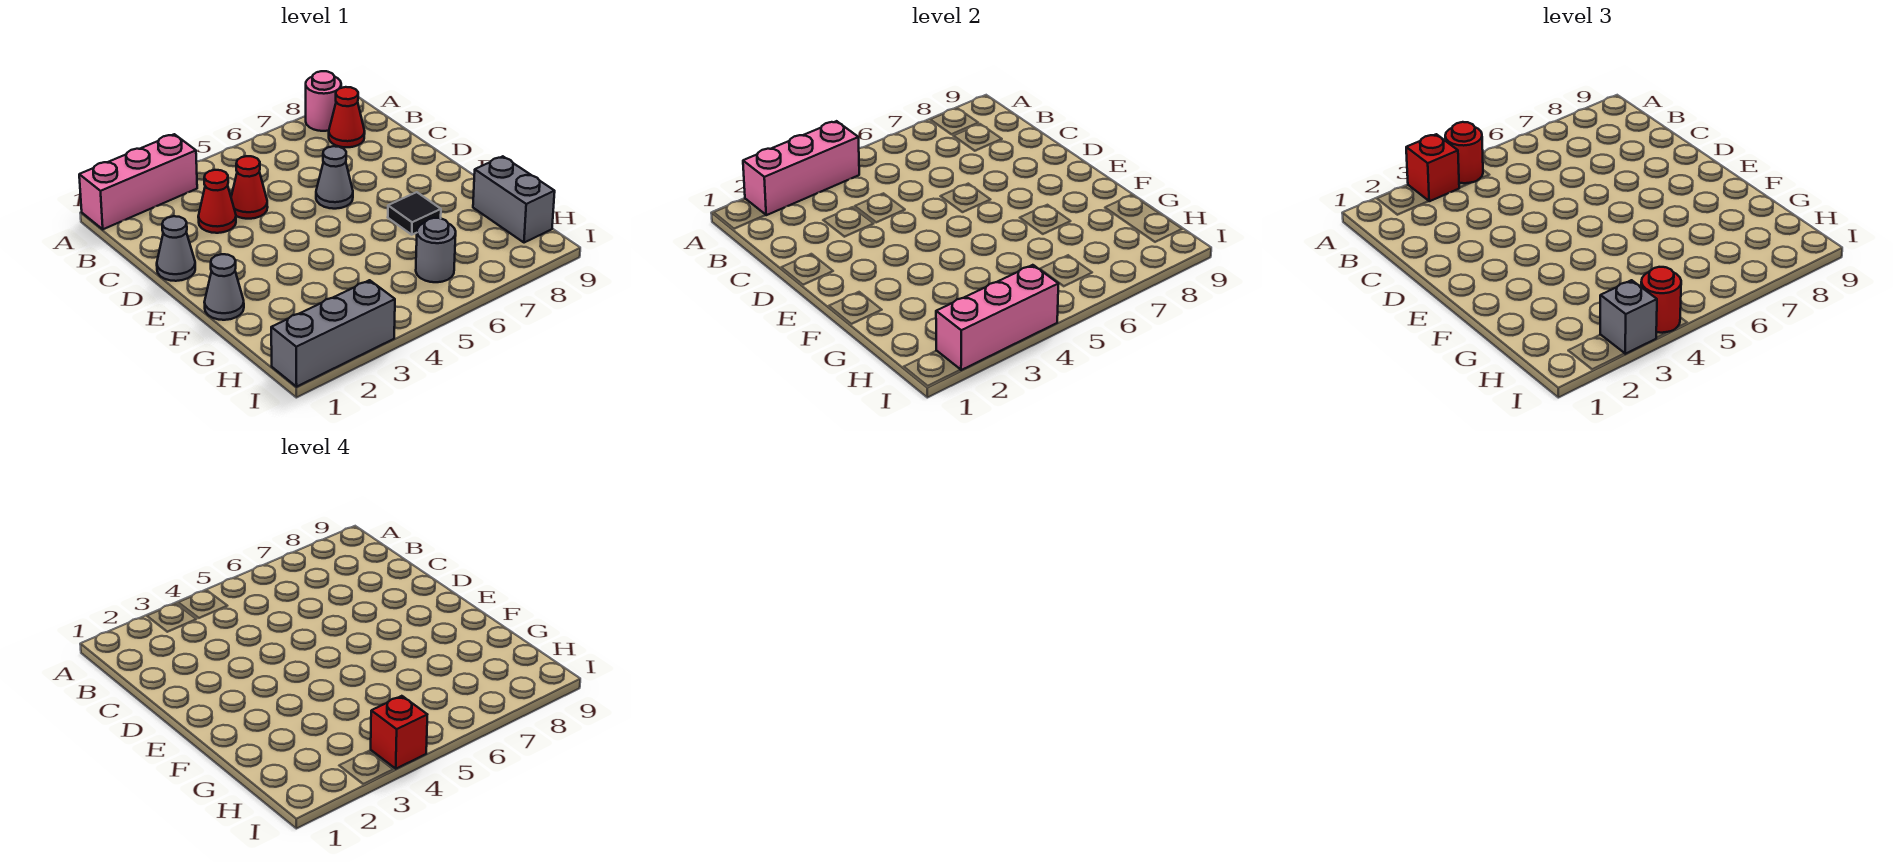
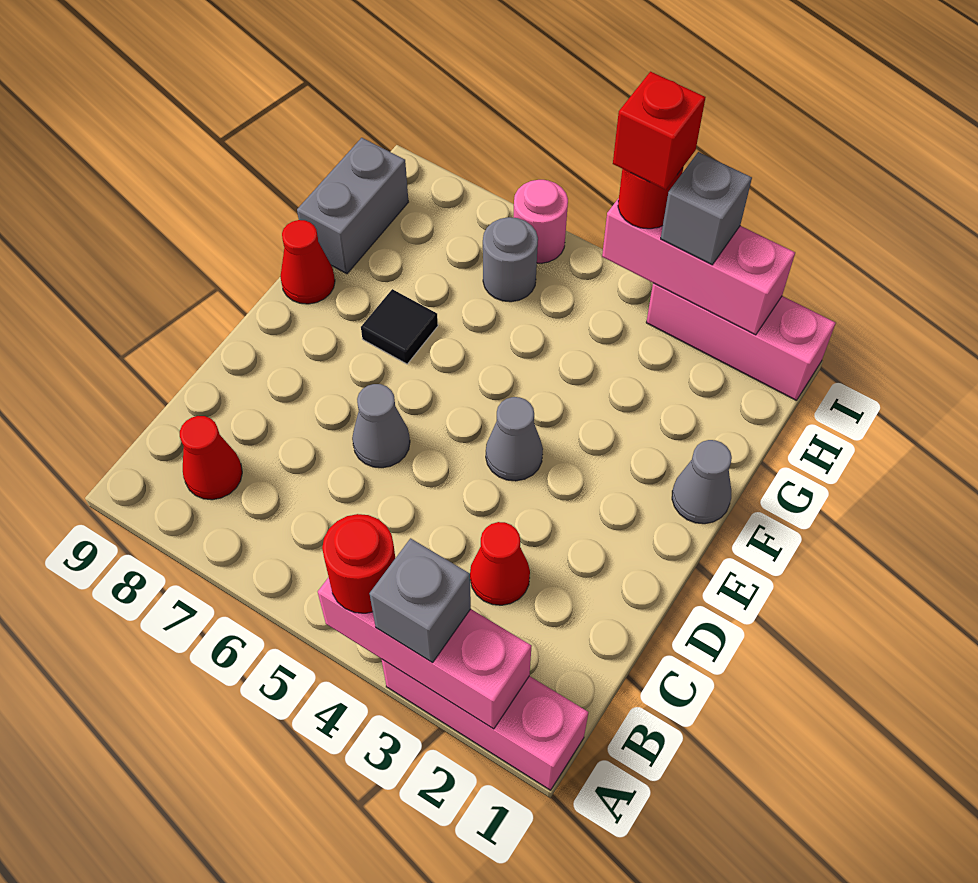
red brick A3 level 3 -> grey brick A3 level 3
pink round brick A8 level 1 -> pink round brick I6 level 1
red cone C4 level 1 -> red cone F9 level 1
grey cone D1 level 1 -> grey cone E4 level 1
grey brick I1:I3 level 1 -> pink brick I1:I3 level 1

